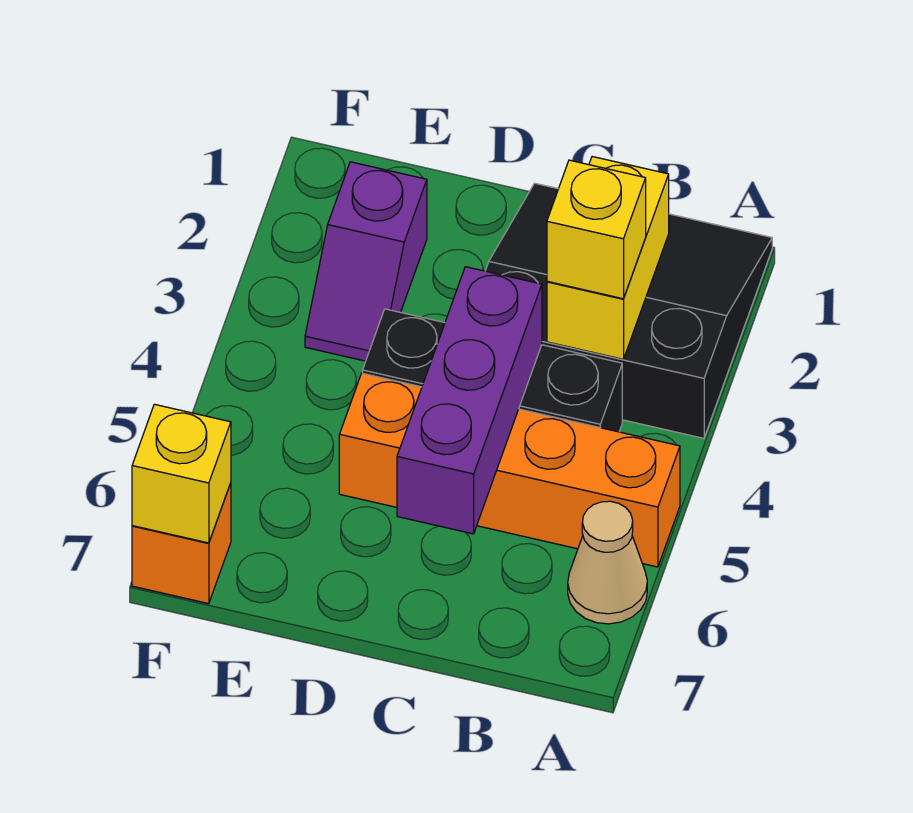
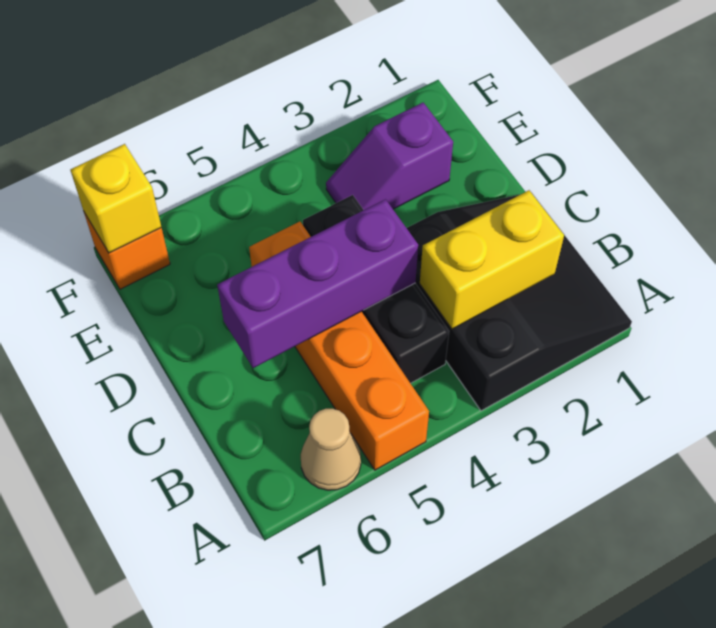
yellow brick B3 level 3 -> none

